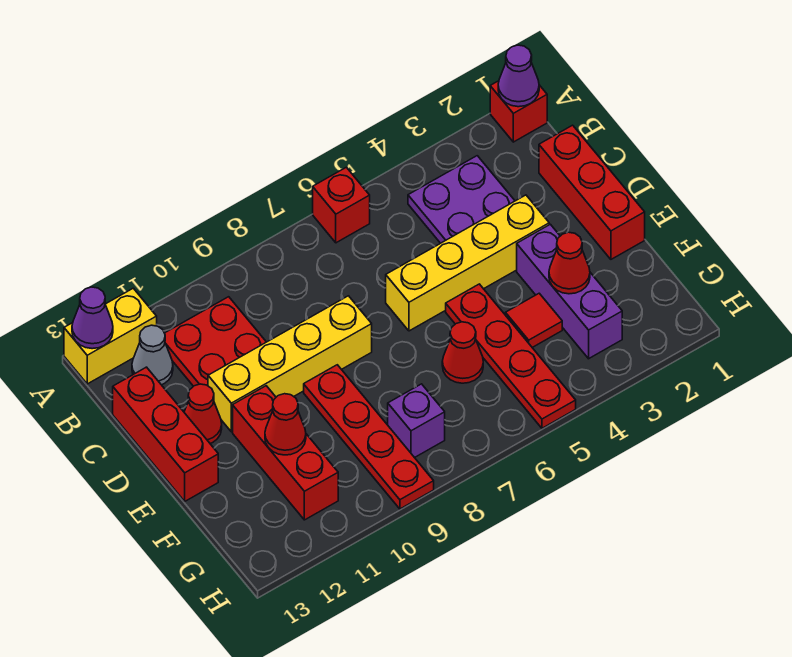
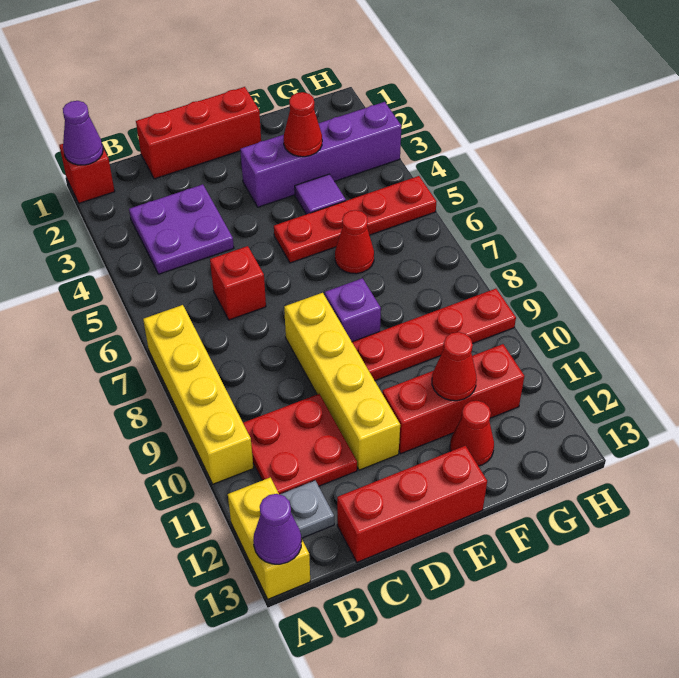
red brick A6 level 1 -> red brick C6 level 1
grey cone B12 level 1 -> grey plate B12 level 1
yellow brick D3:D6 level 1 -> yellow brick A7:A10 level 1
red cone D12 level 1 -> red cone F12 level 1
purple brick E3:G3 level 1 -> purple brick E3:H3 level 1
red tile F4 level 1 -> purple tile F4 level 1
purple brick G8 level 1 -> purple brick E8 level 1

